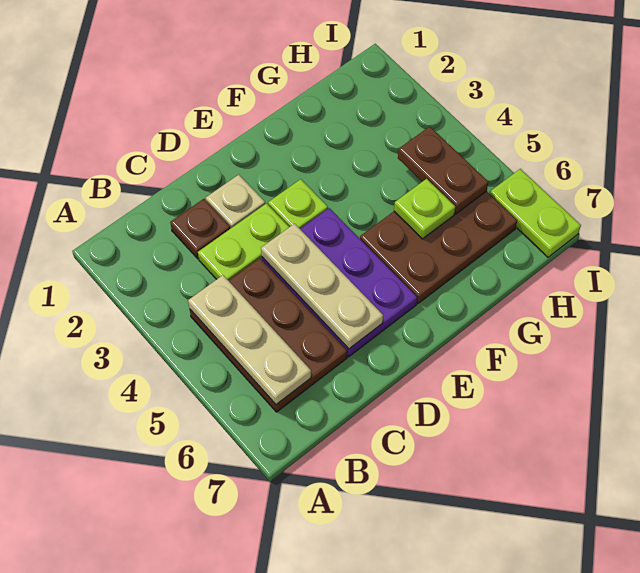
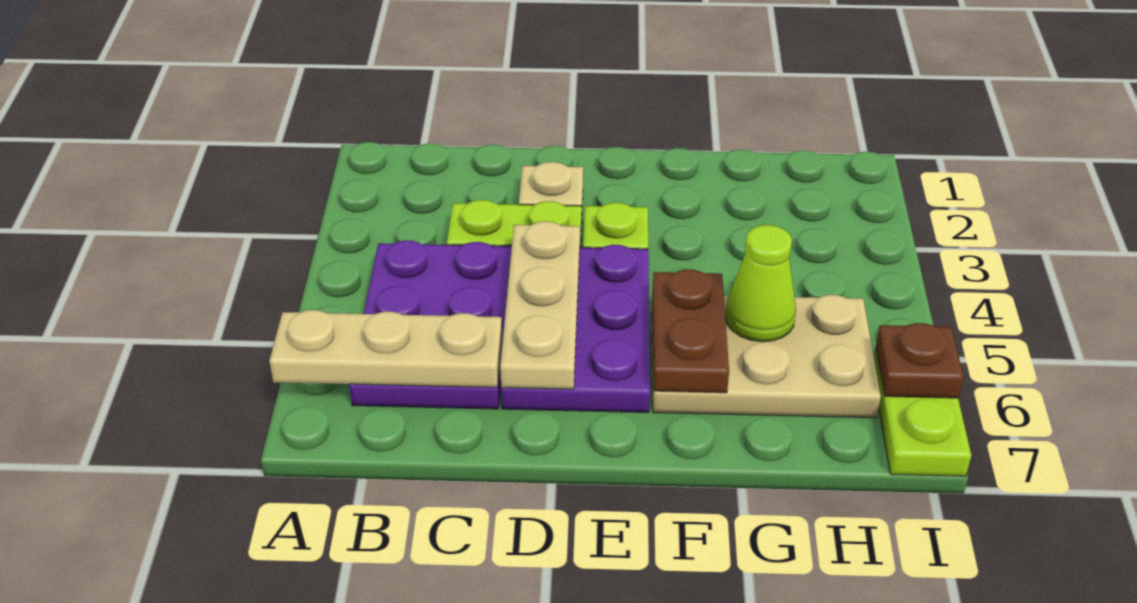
brown plate B4:C6 level 1 -> purple plate B4:C6 level 1
tan plate B4:B6 level 2 -> tan plate A6:C6 level 2
brown plate C2 level 1 -> brown plate I6 level 2
brown plate F5:H6 level 1 -> tan plate F5:H6 level 1
lime plate G5 level 2 -> lime cone G5 level 2
brown plate H4:H5 level 2 -> brown plate F5:F6 level 2

